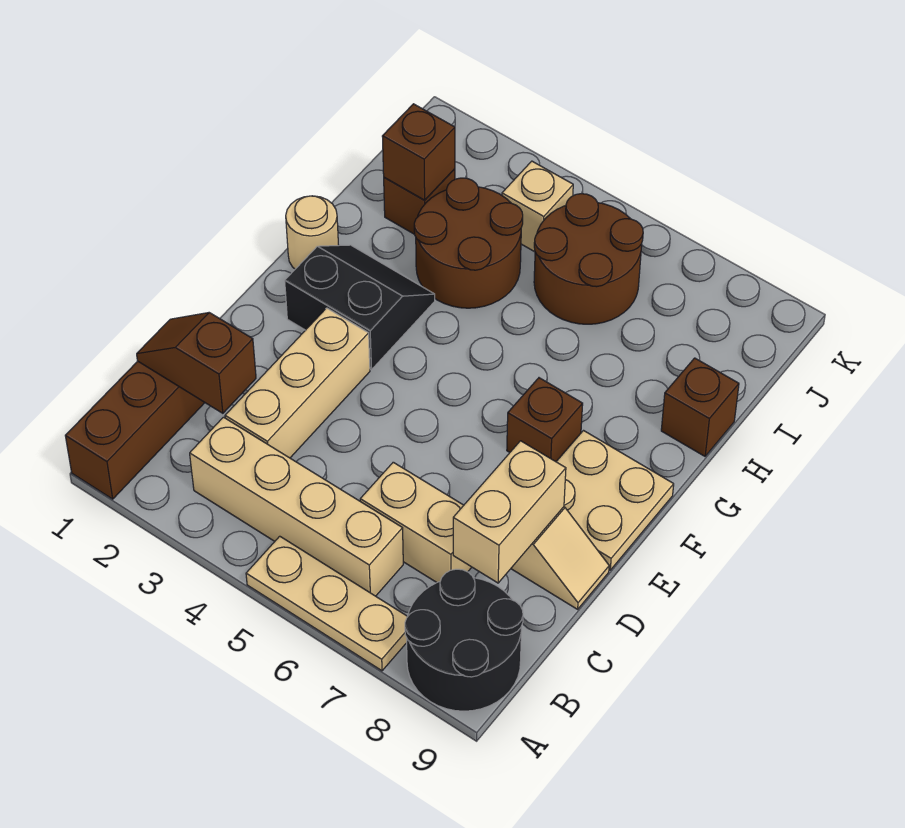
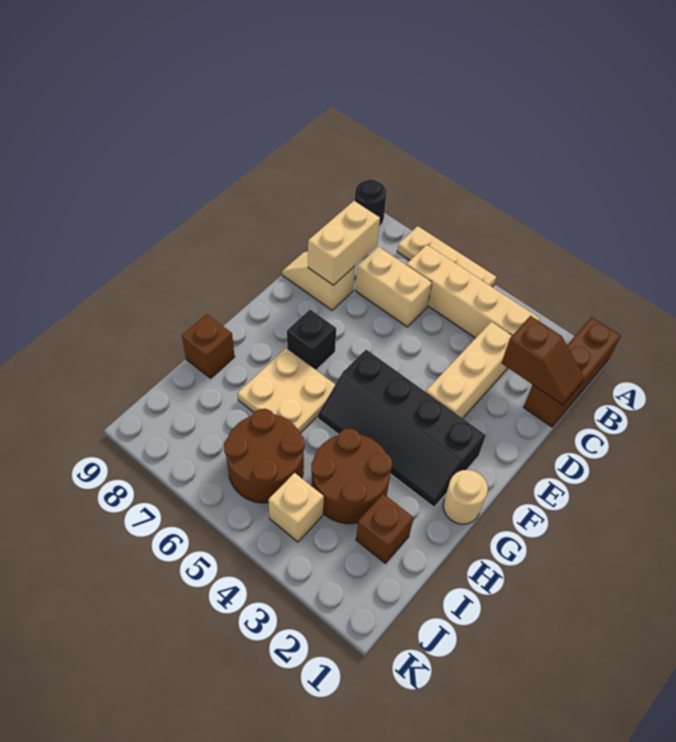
black round brick A8:B9 level 1 -> black round brick A9 level 1
tan plate E8:F9 level 1 -> tan plate G6:H7 level 1
black slope F2:G3 level 1 top F -> black slope F2:G5 level 1 top F
brown brick F7 level 1 -> black brick F7 level 1
brown brick I2 level 2 -> none

